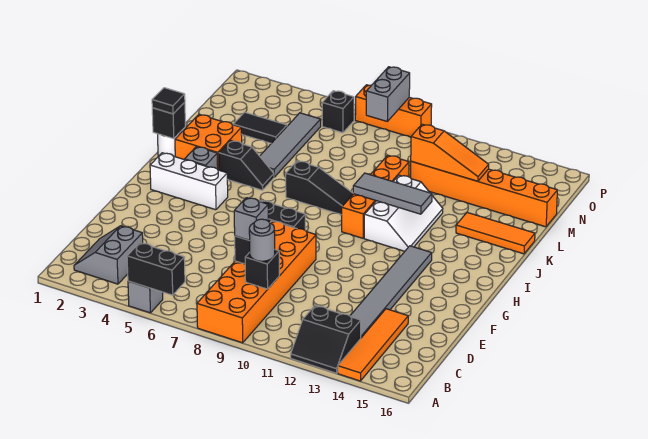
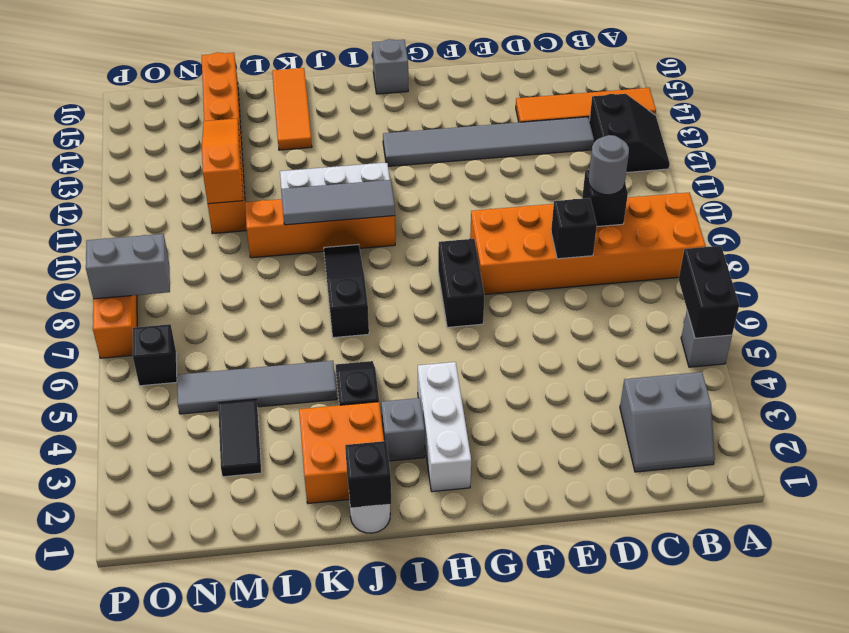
grey brick D8 level 3 -> grey brick H16 level 1
black tile J1 level 3 -> none
grey tile J10:J12 level 2 -> grey tile I10:K10 level 2

